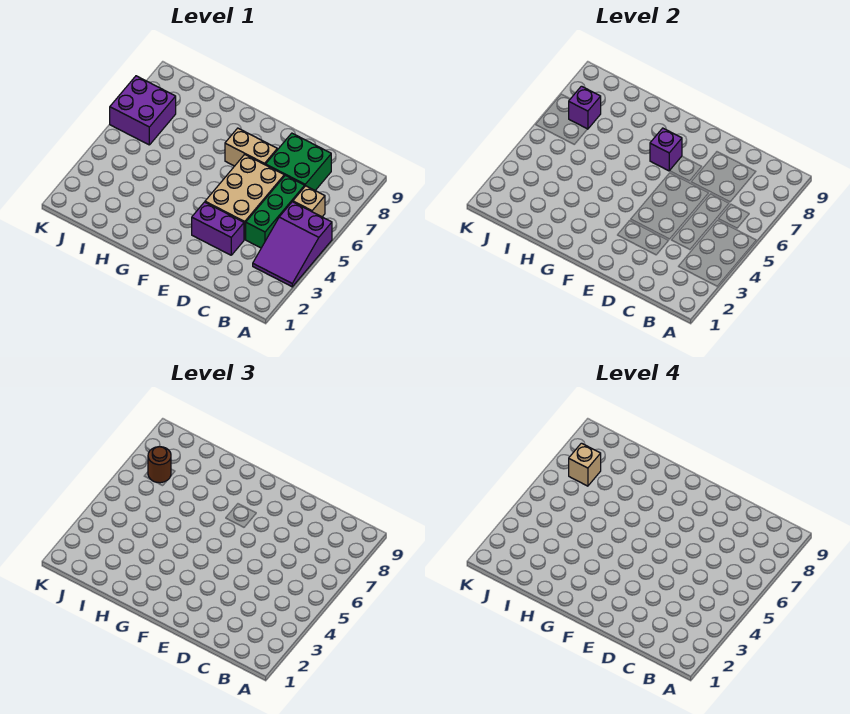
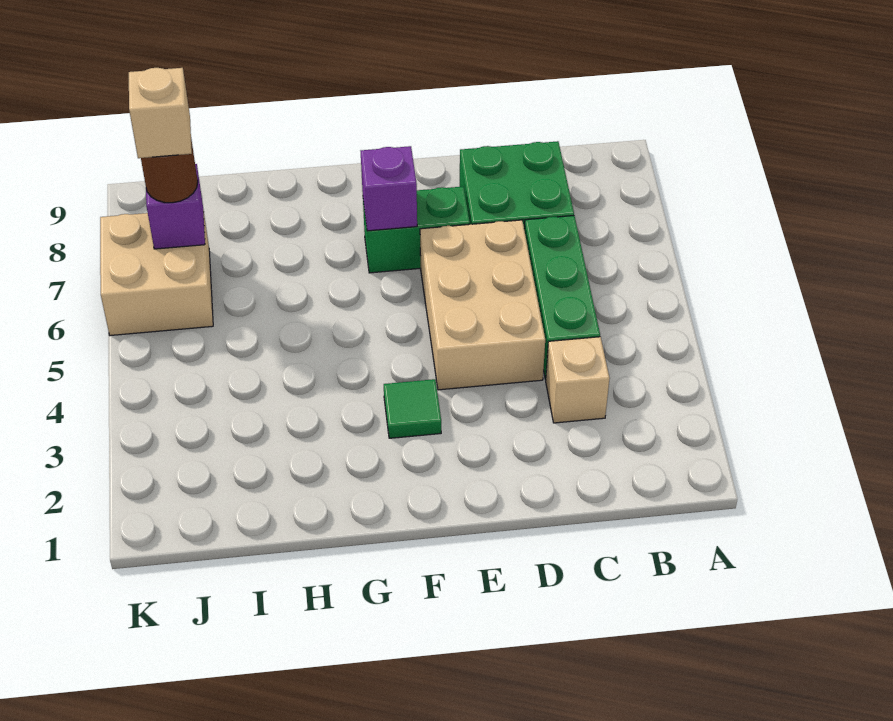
purple slope A3:B5 level 1 top 5 -> none
tan brick B6 level 1 -> tan brick C3 level 1
purple brick D3:E3 level 1 -> none
tan brick E7:F7 level 1 -> green brick E7:F7 level 1
none -> green tile F3 level 1
purple brick J6:K7 level 1 -> tan brick J6:K7 level 1

